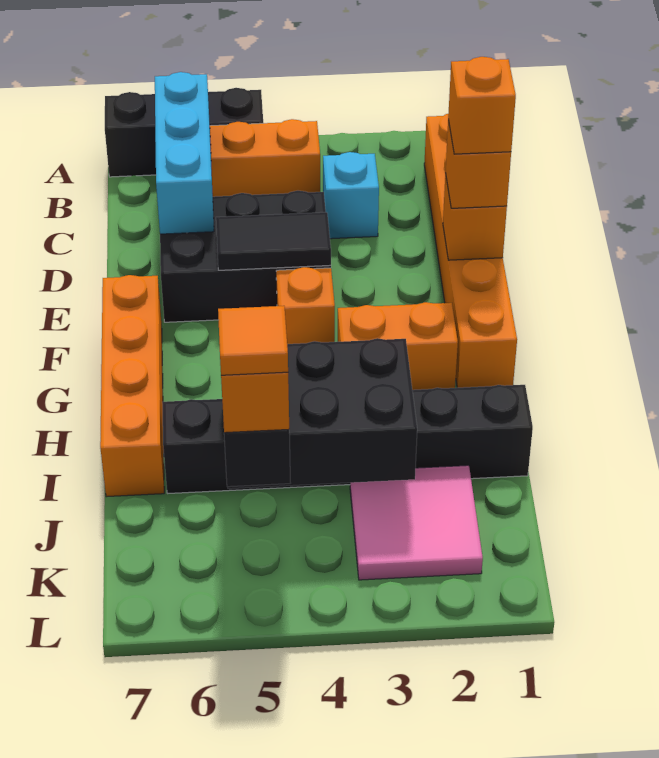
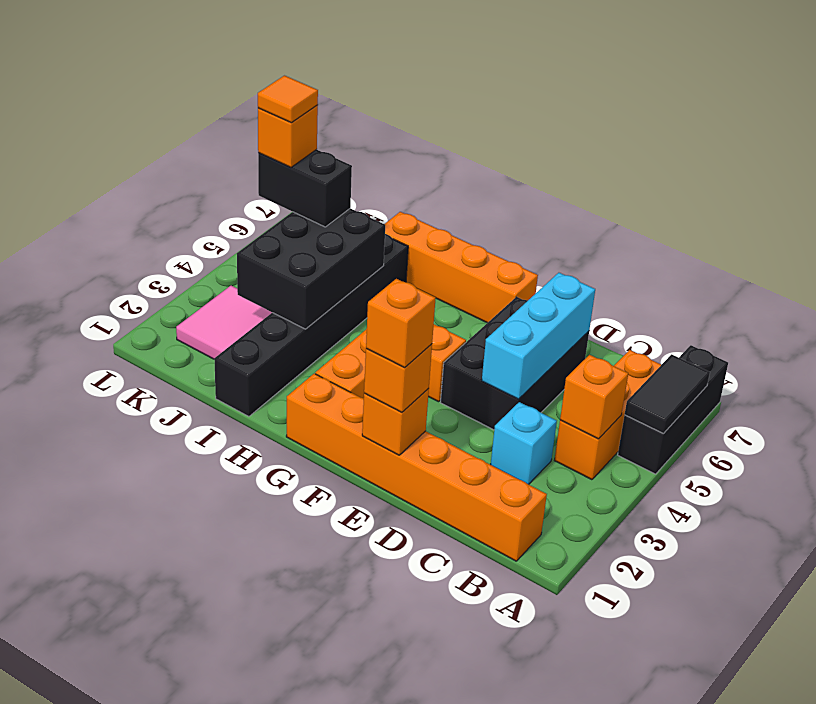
none -> orange brick B4 level 2
cyan brick B6:D6 level 2 -> cyan brick D4:D6 level 2
black tile E4:E5 level 2 -> black tile A5:A6 level 2

